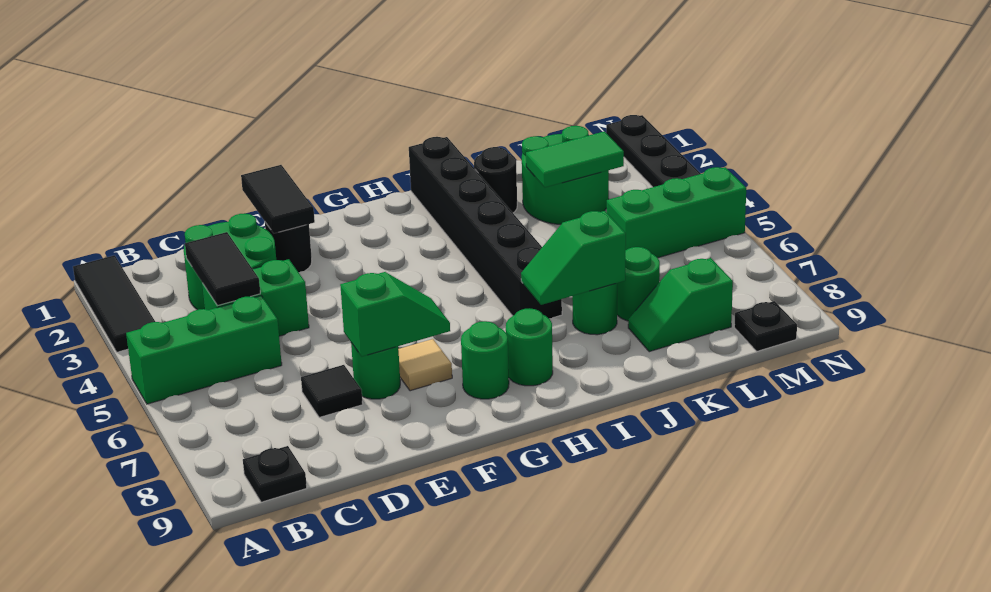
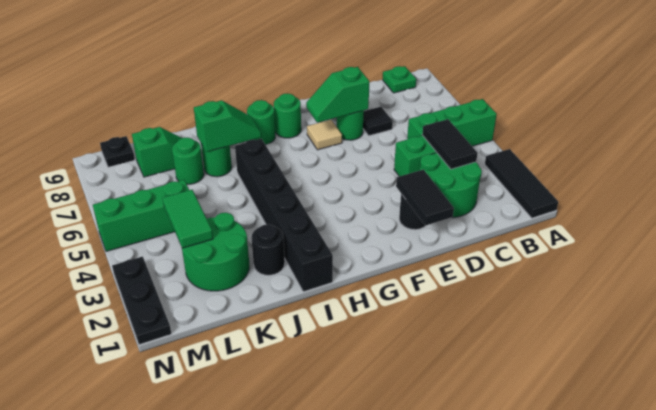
black plate B9 level 1 -> green plate B9 level 1
green tile K3:L3 level 2 -> green tile L3:L4 level 2

